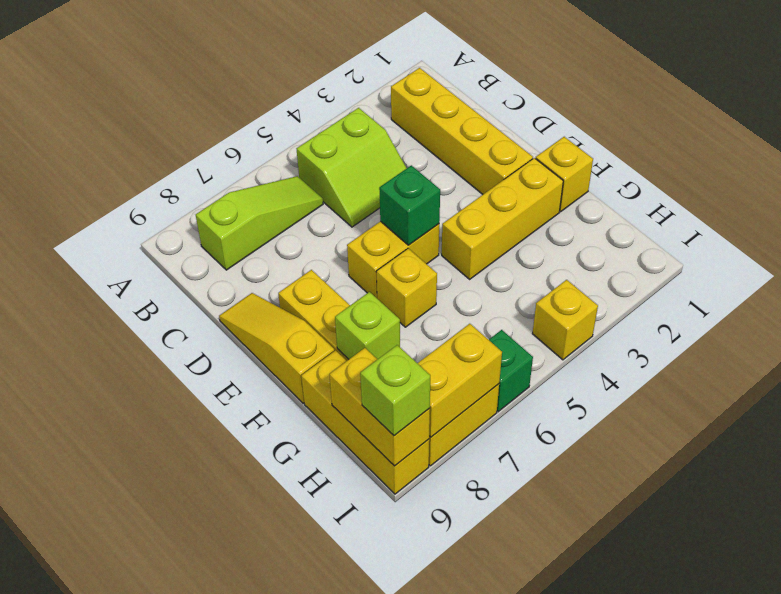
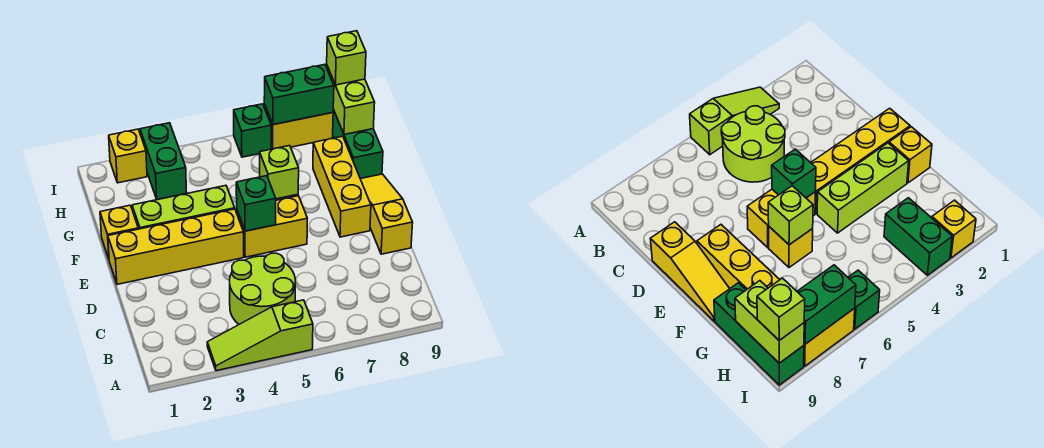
yellow brick B2:E2 level 1 -> yellow brick E1:E4 level 1
lime slope B4:C5 level 1 top B -> lime round brick B4:C5 level 1
lime slope B6:B8 level 1 top 8 -> lime slope A3:A5 level 1 top 5
yellow slope D9:F9 level 1 top F -> yellow slope D9:F9 level 1 top D
yellow brick F2:F4 level 1 -> lime brick F2:F4 level 1
lime brick G8 level 2 -> lime brick F6 level 2
yellow brick G9:I9 level 1 -> green brick G9:I9 level 1
none -> green brick H3:I3 level 1
yellow brick H9:I9 level 2 -> lime brick H9:I9 level 2
yellow brick I4 level 1 -> yellow brick I2 level 1
yellow brick I7:I8 level 2 -> green brick I7:I8 level 2

